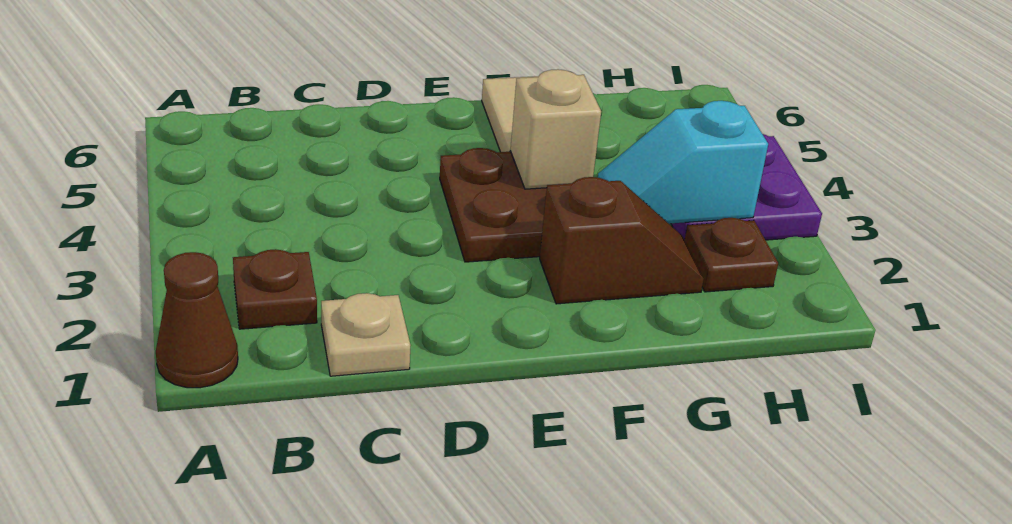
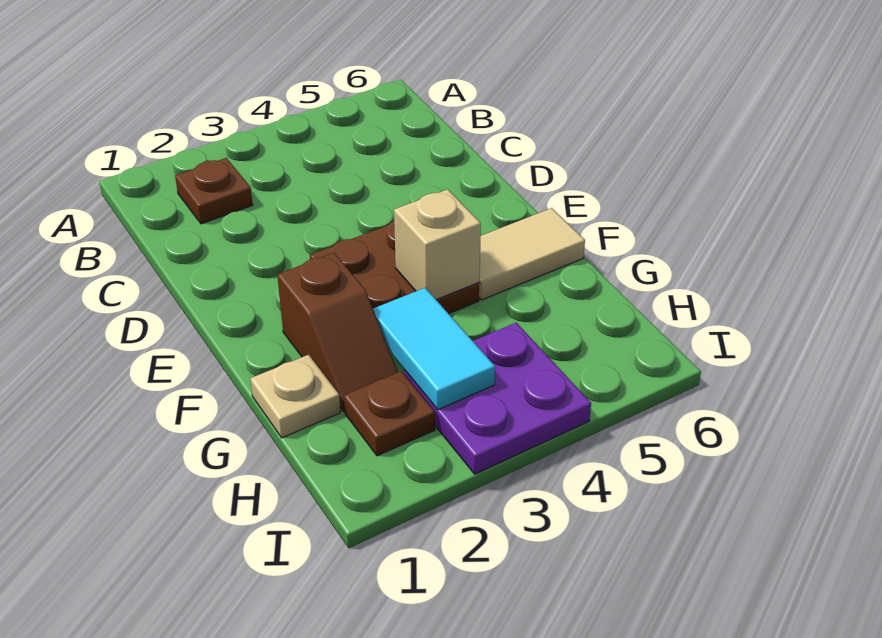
brown cone A1 level 1 -> none
tan plate C1 level 1 -> tan plate G1 level 1
cyan slope G3:H3 level 2 top H -> cyan tile G3:H3 level 2

